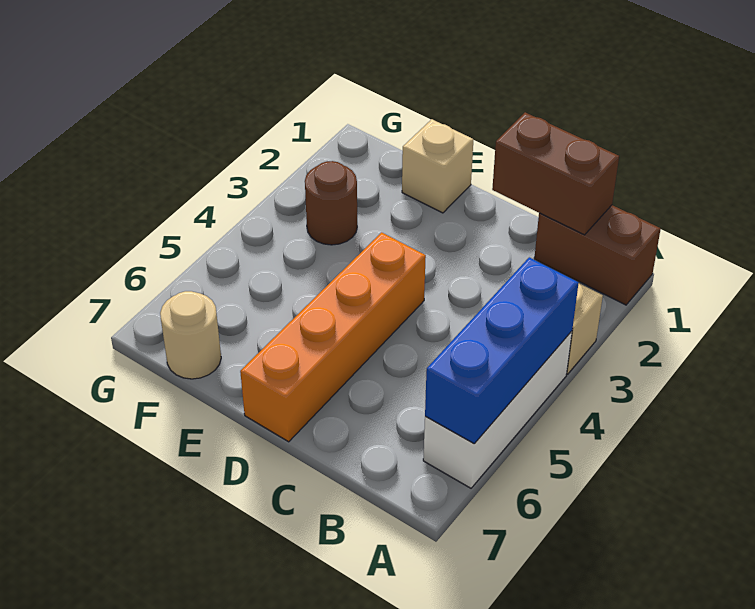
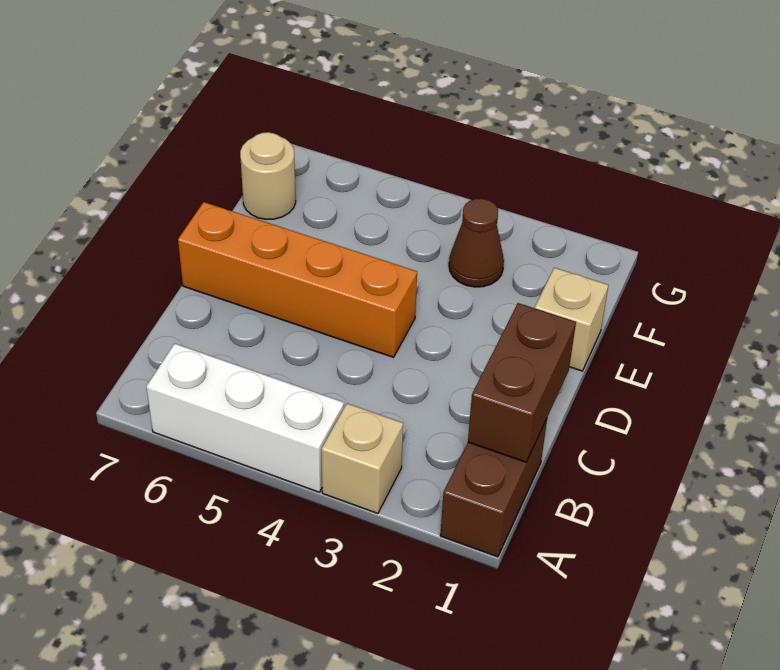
blue brick A4:A6 level 2 -> none
brown round brick F3 level 1 -> brown cone F3 level 1

